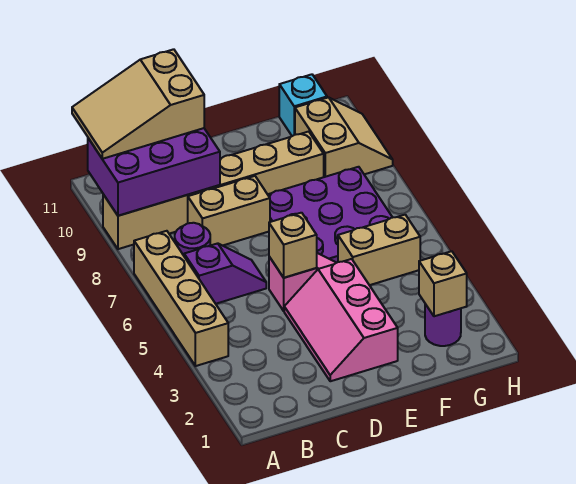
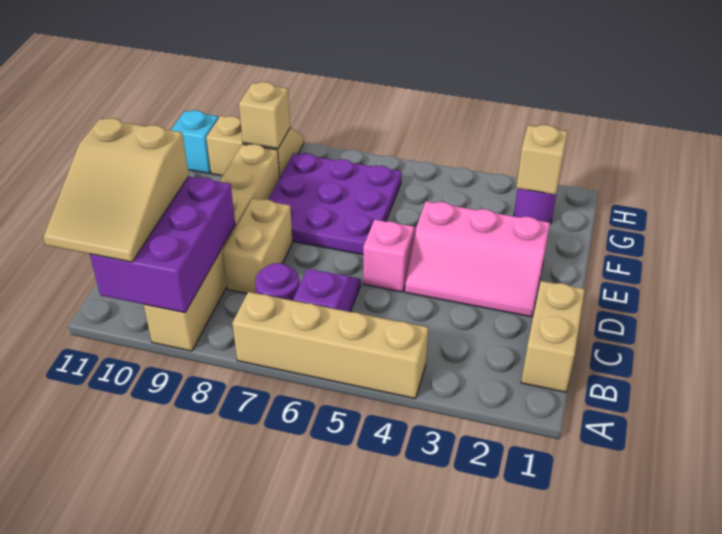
tan brick D5 level 2 -> tan brick G9 level 2
tan brick F5:G5 level 1 -> tan brick B1:C1 level 1

